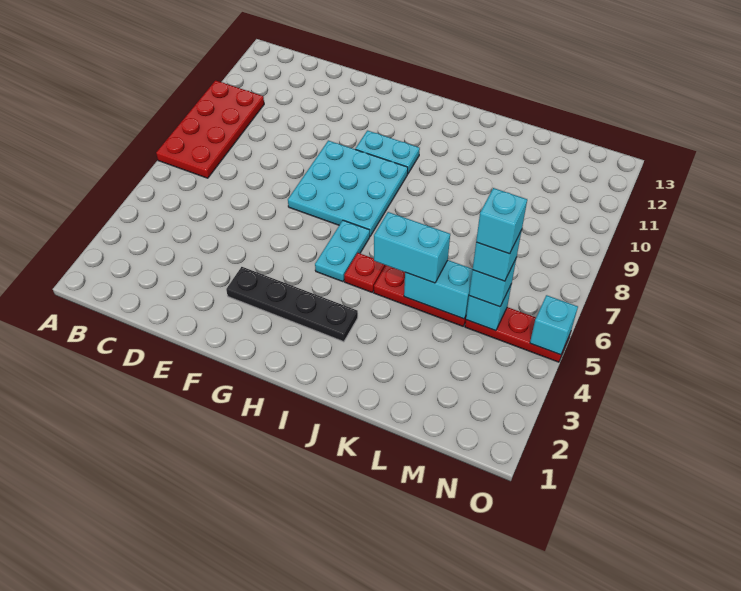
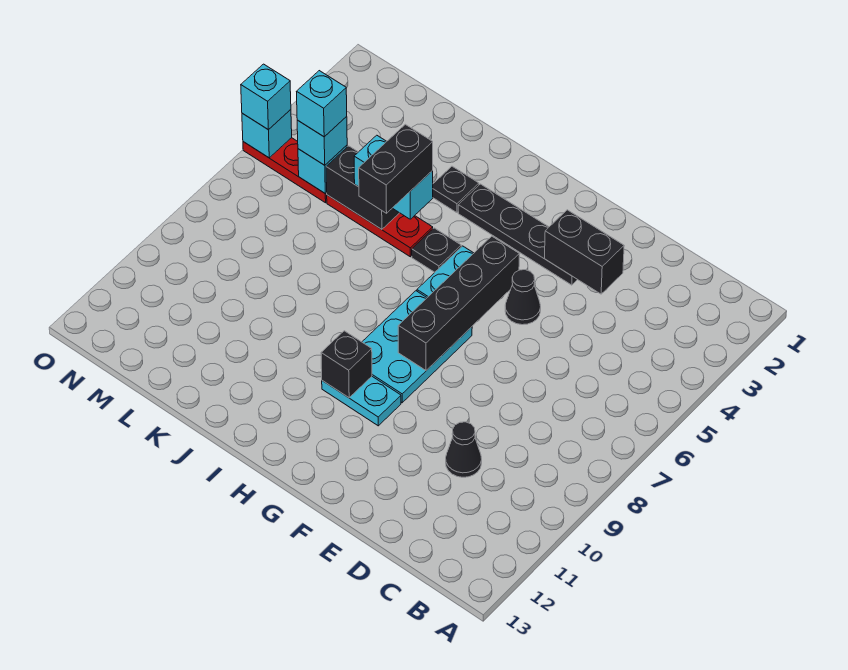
red plate A7:B10 level 1 -> none
none -> black cone D10 level 1
none -> black brick E3:F3 level 2
none -> black cone F5 level 1
cyan plate F7:H9 level 1 -> cyan plate G7:H9 level 1
none -> black brick G5:G8 level 2
none -> black brick H10 level 2
red plate I5 level 1 -> black plate I5 level 1
none -> black plate J3 level 1
none -> black brick J5:J6 level 4
cyan brick K5:L5 level 2 -> black brick K5:L5 level 2
cyan brick M5 level 5 -> cyan brick O5 level 3

